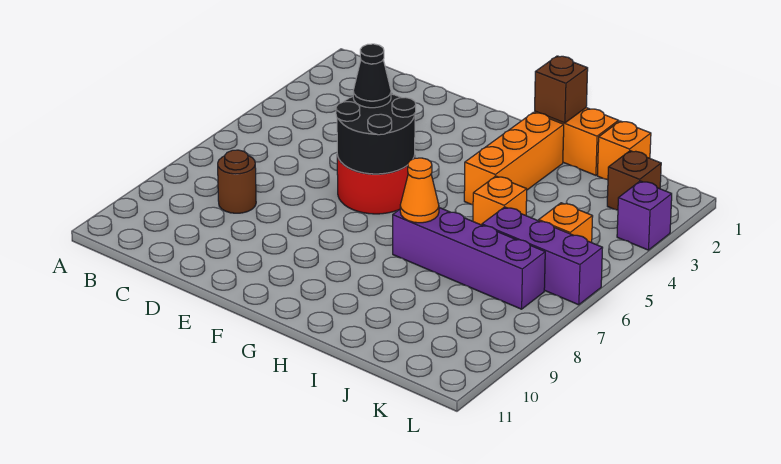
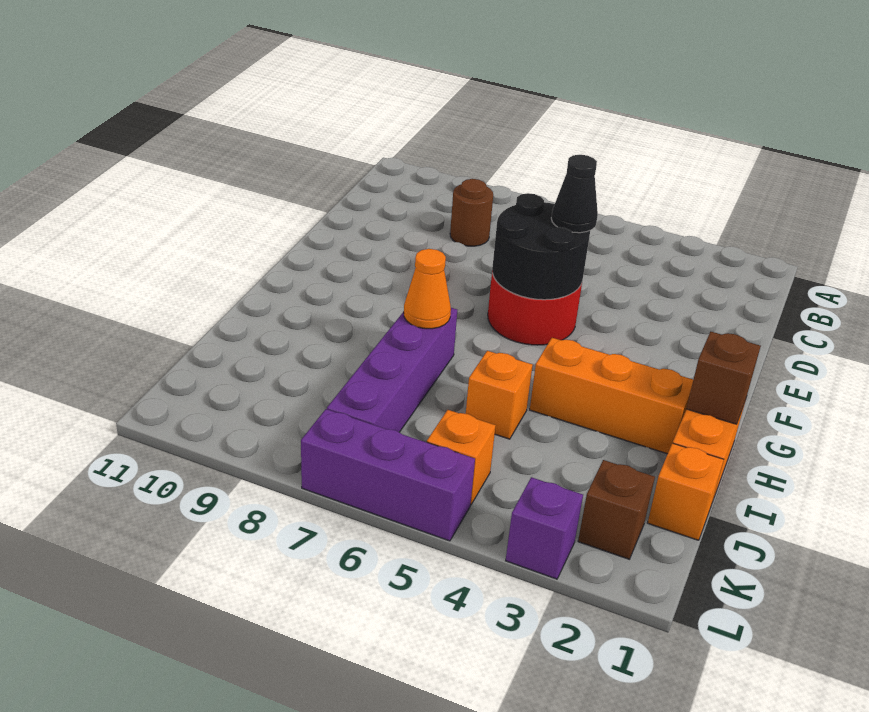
purple brick J6:L6 level 1 -> purple brick L5:L7 level 1

